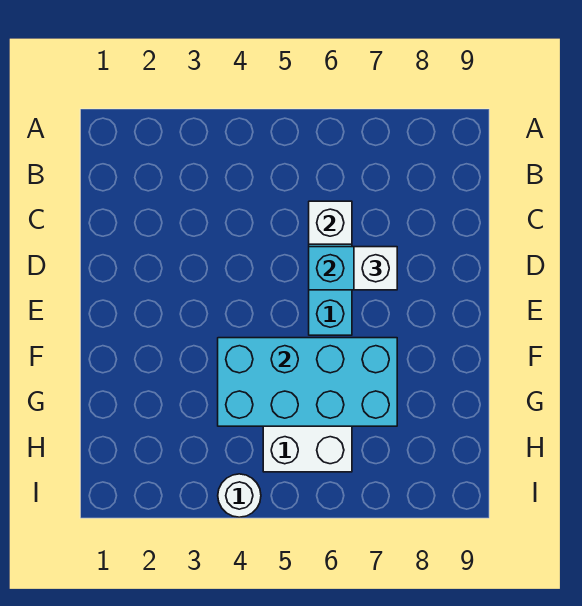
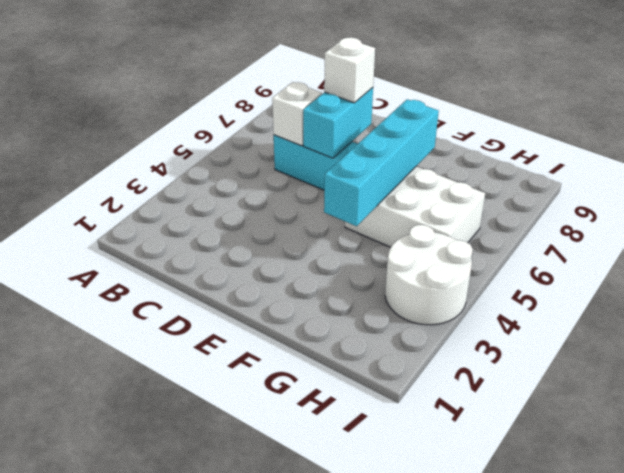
cyan brick F4:G7 level 2 -> cyan brick F4:F7 level 2
white round brick I4 level 1 -> white round brick H3:I4 level 1

